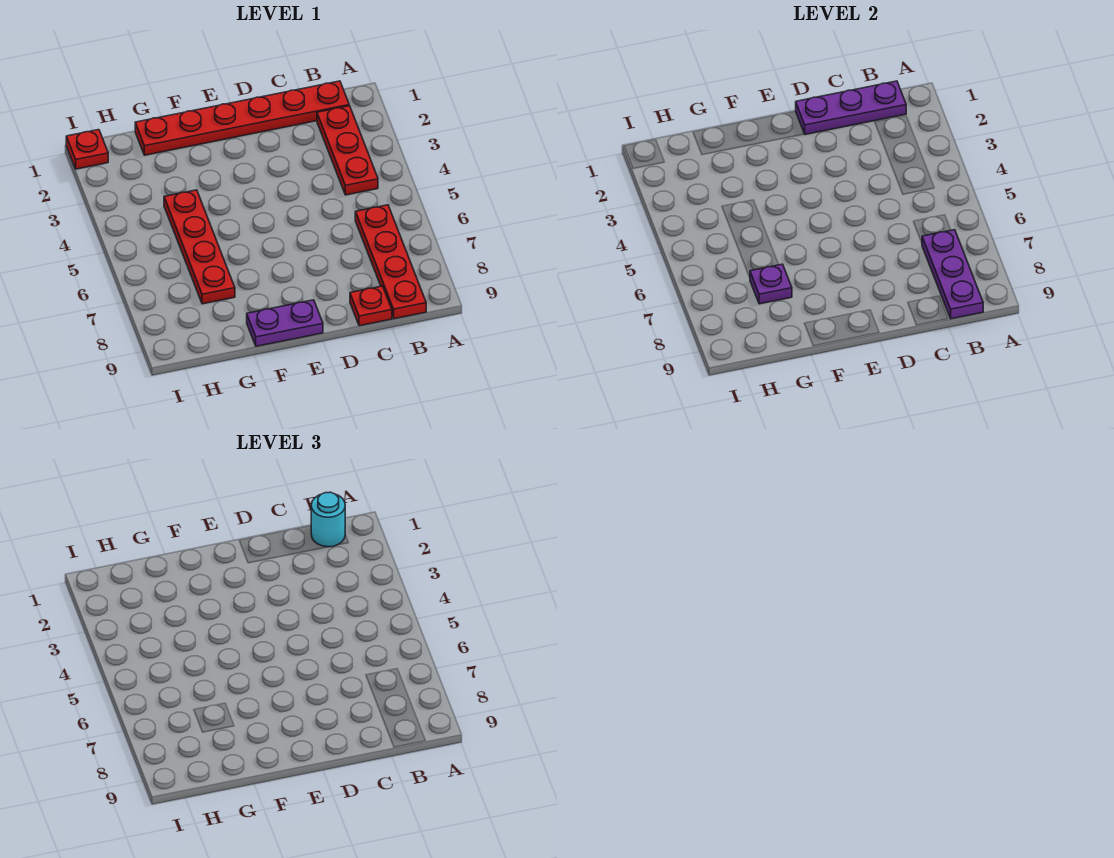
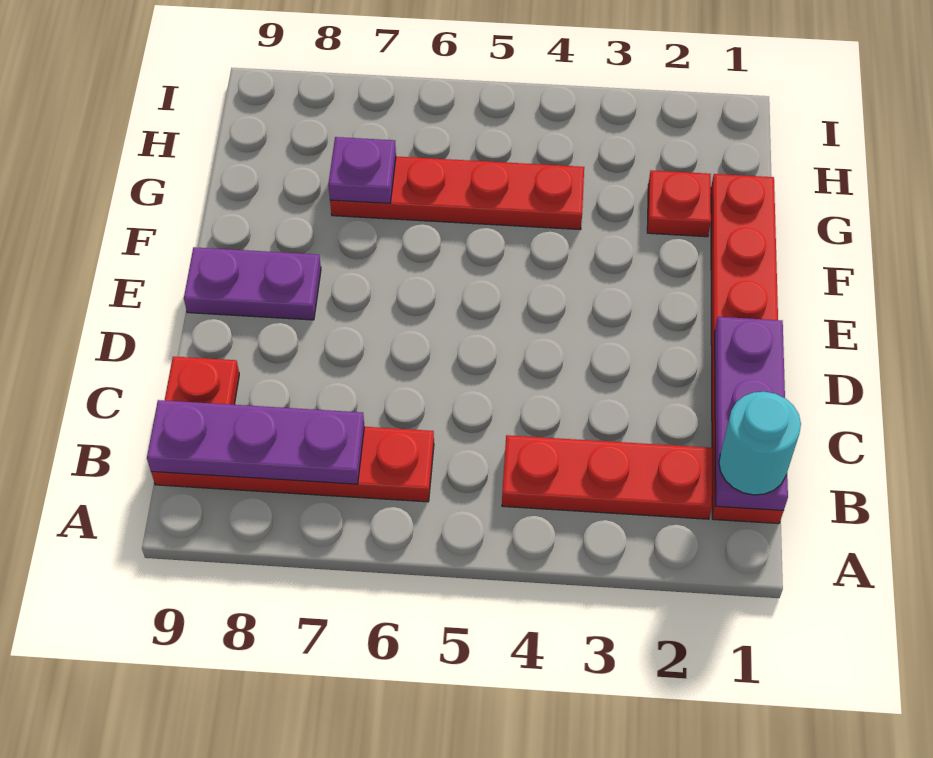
purple plate E9:F9 level 1 -> purple plate E8:E9 level 1
red plate I1 level 1 -> red plate G2 level 1

